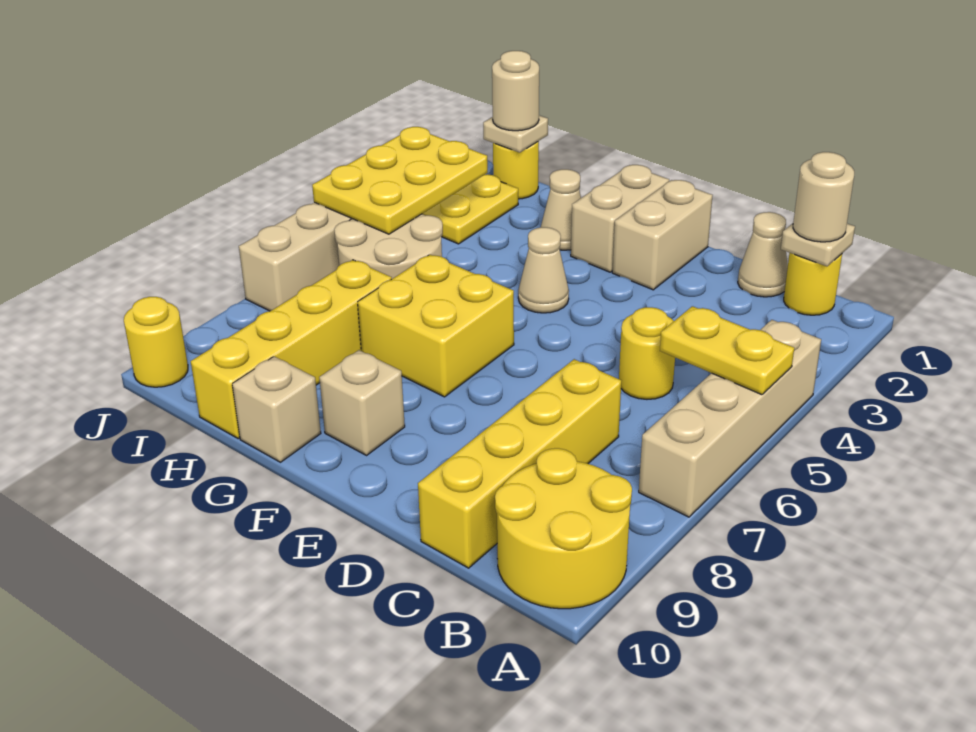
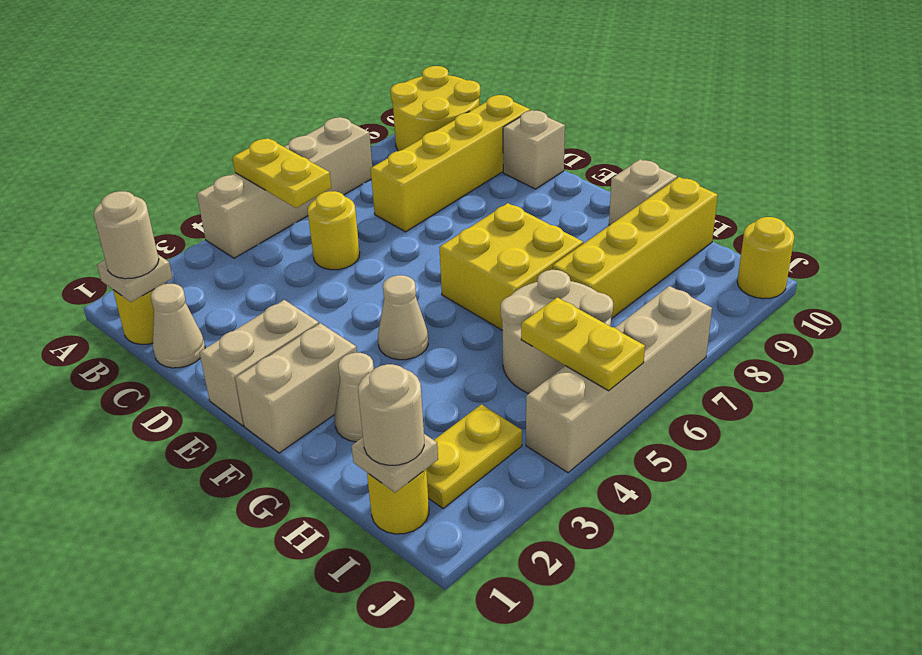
tan brick F9 level 1 -> tan brick D10 level 1
yellow plate I3:J5 level 2 -> yellow plate I5:J5 level 2

